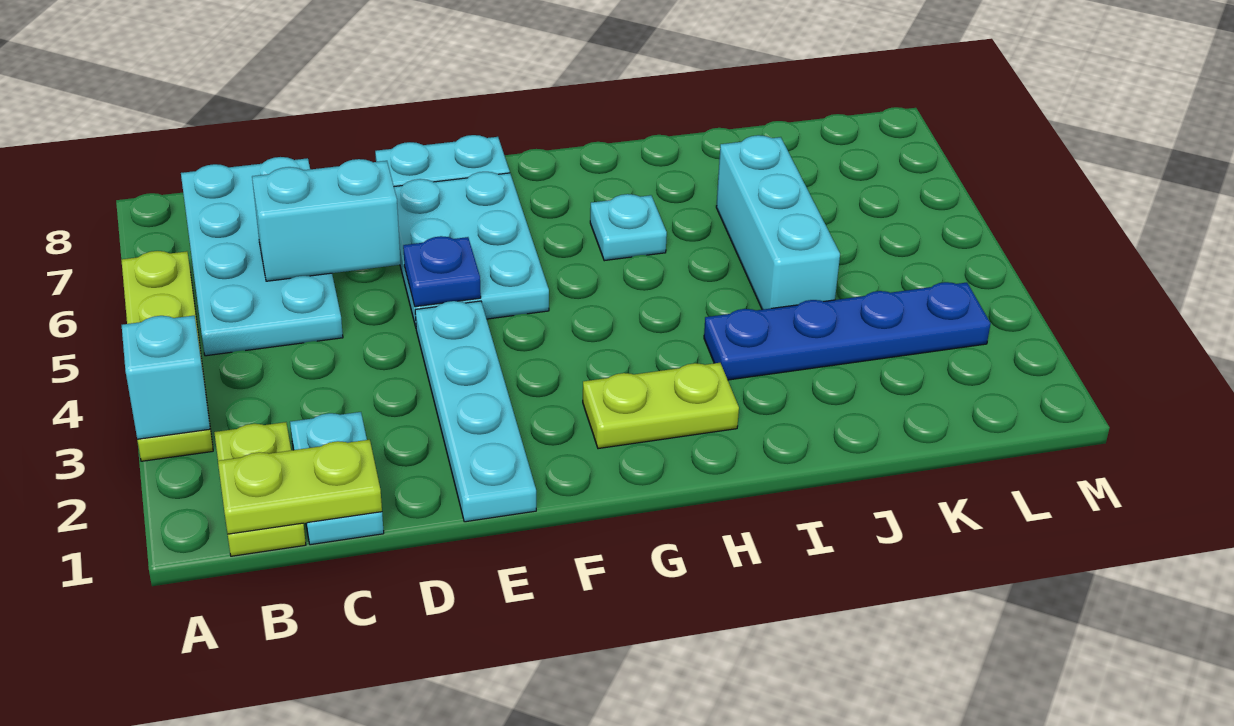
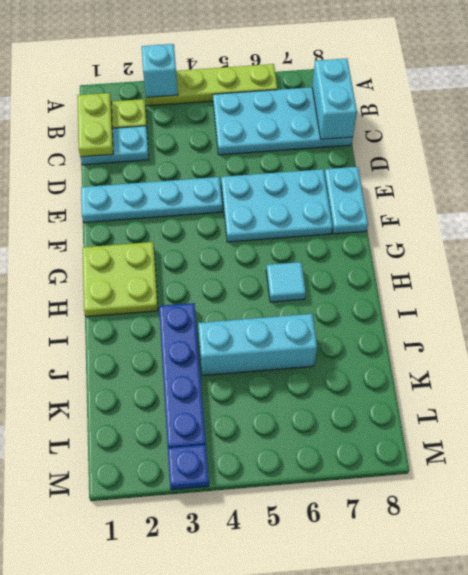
cyan brick C6:D6 level 2 -> cyan brick B8:C8 level 2
blue plate E5 level 2 -> blue plate M3 level 1
lime plate G2:H2 level 1 -> lime plate G1:H2 level 1
cyan plate H6 level 1 -> cyan tile H6 level 1

